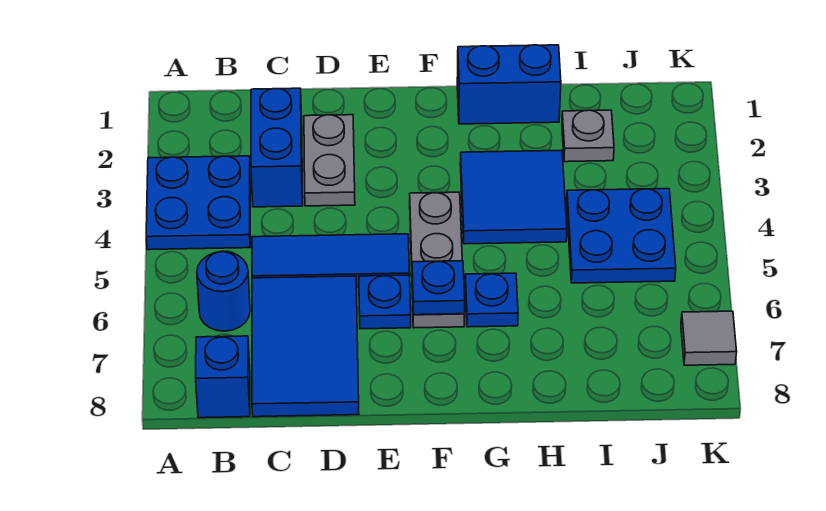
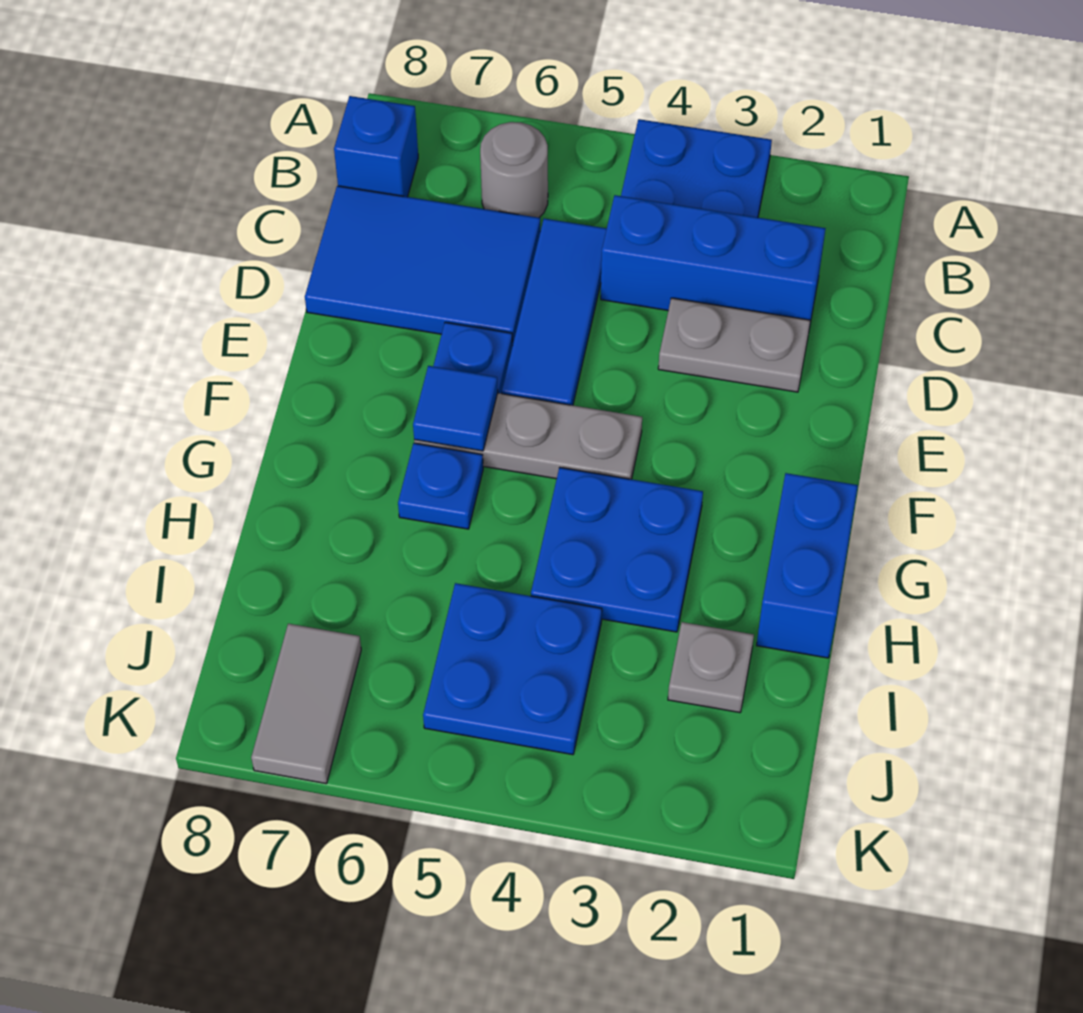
blue round brick B6 level 1 -> grey round brick B6 level 1
blue brick C2:C3 level 1 -> blue brick C2:C4 level 1
blue plate F6 level 2 -> blue tile F6 level 2
blue tile G3:H4 level 1 -> blue plate G3:H4 level 1
grey tile K7 level 1 -> grey tile J7:K7 level 1

